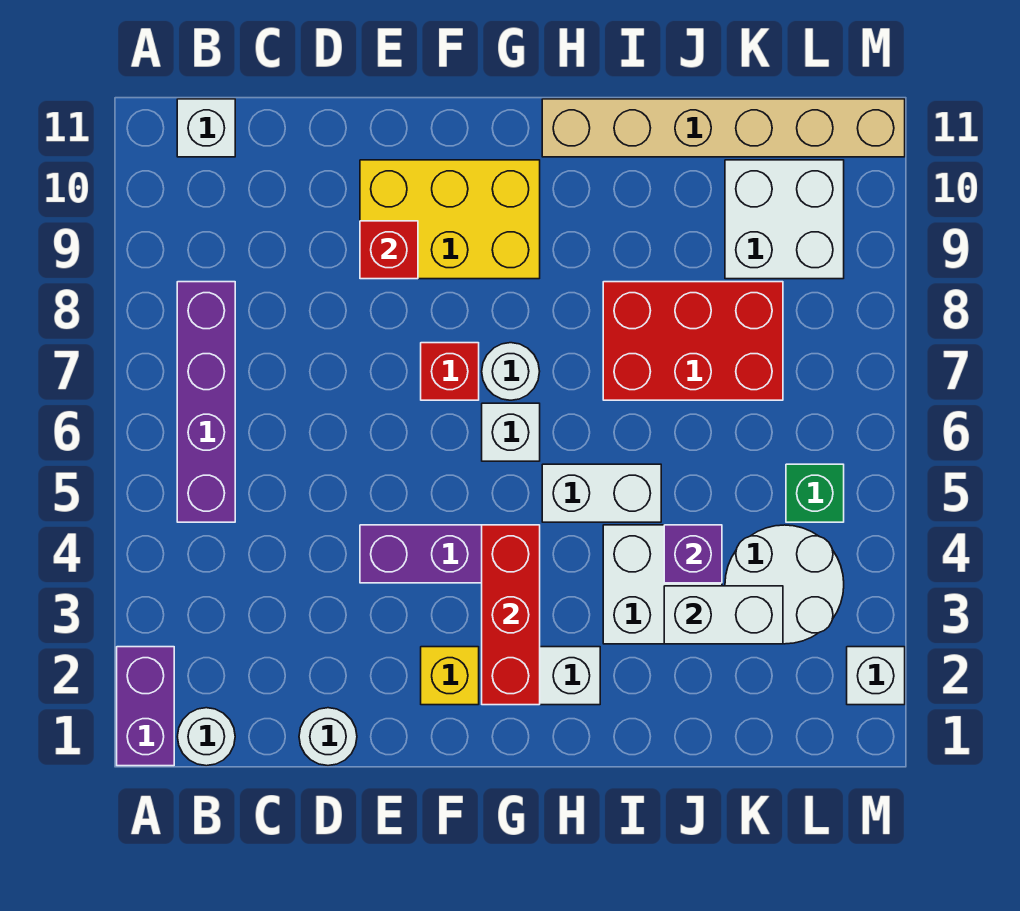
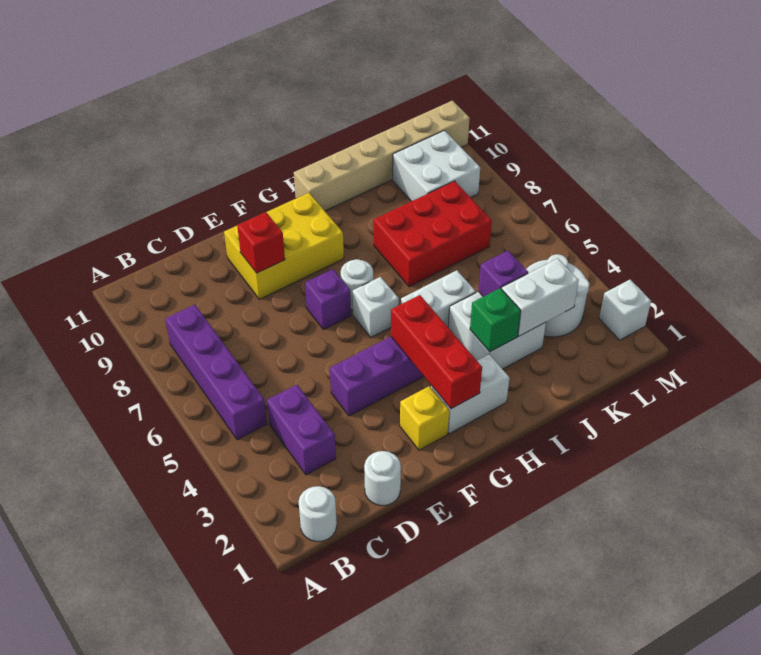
purple brick A1:A2 level 1 -> purple brick C3:C4 level 1
white brick B11 level 1 -> none
red brick F7 level 1 -> purple brick F7 level 1
green brick L5 level 1 -> green brick I3 level 2

